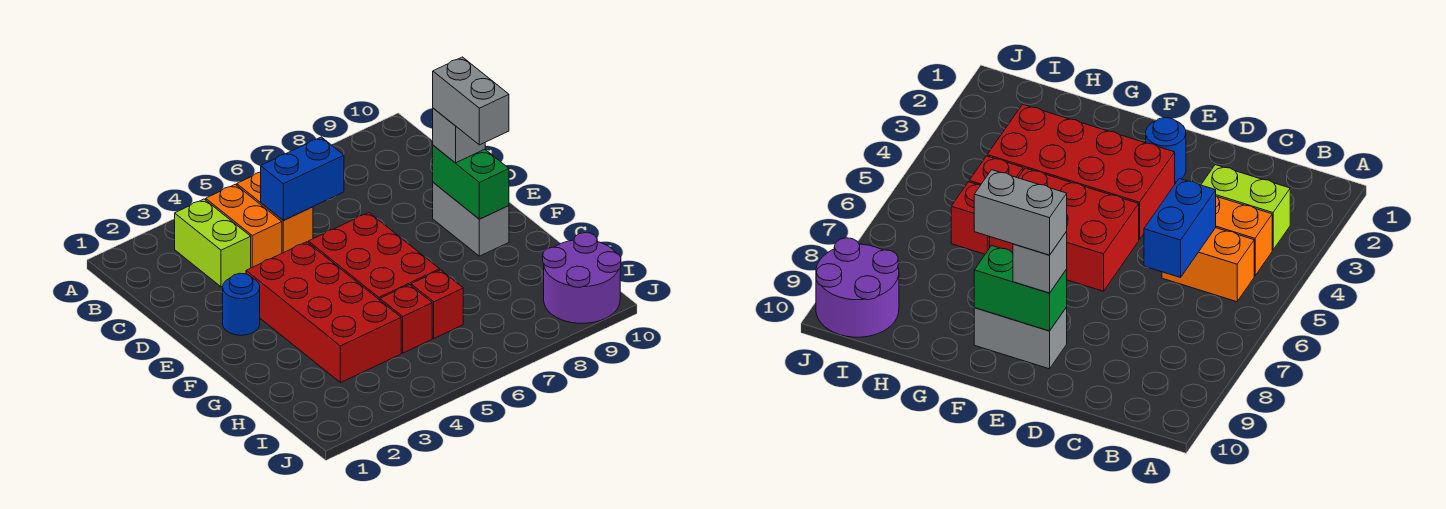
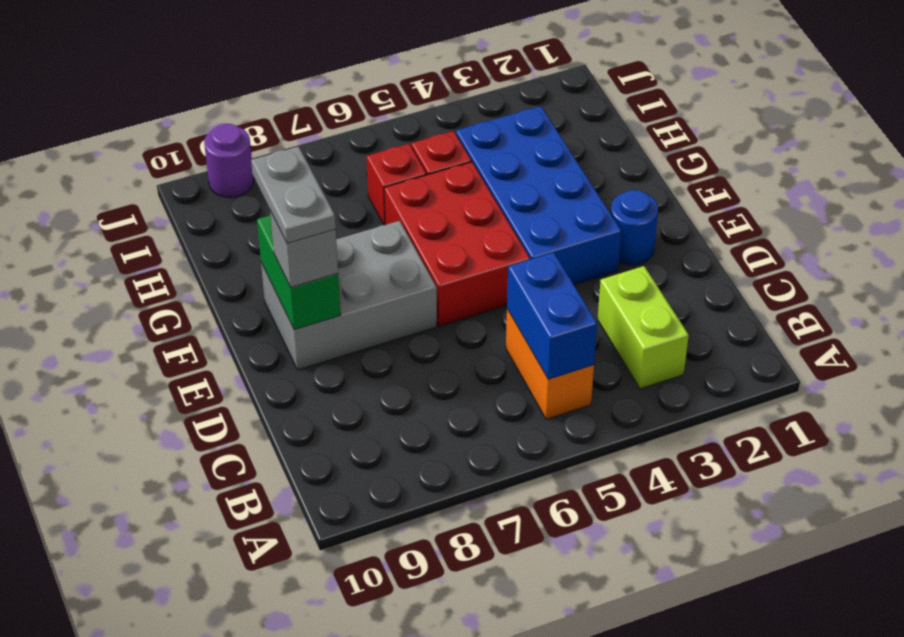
orange brick B4:C4 level 1 -> none
blue brick C5:C6 level 2 -> blue brick B5:C5 level 2
red brick E3:H4 level 1 -> blue brick E3:H4 level 1
grey brick E9:F9 level 1 -> grey brick E7:F9 level 1
grey brick E9:F9 level 4 -> grey plate E9:F9 level 4
purple round brick I9:J10 level 1 -> purple round brick J9 level 1

